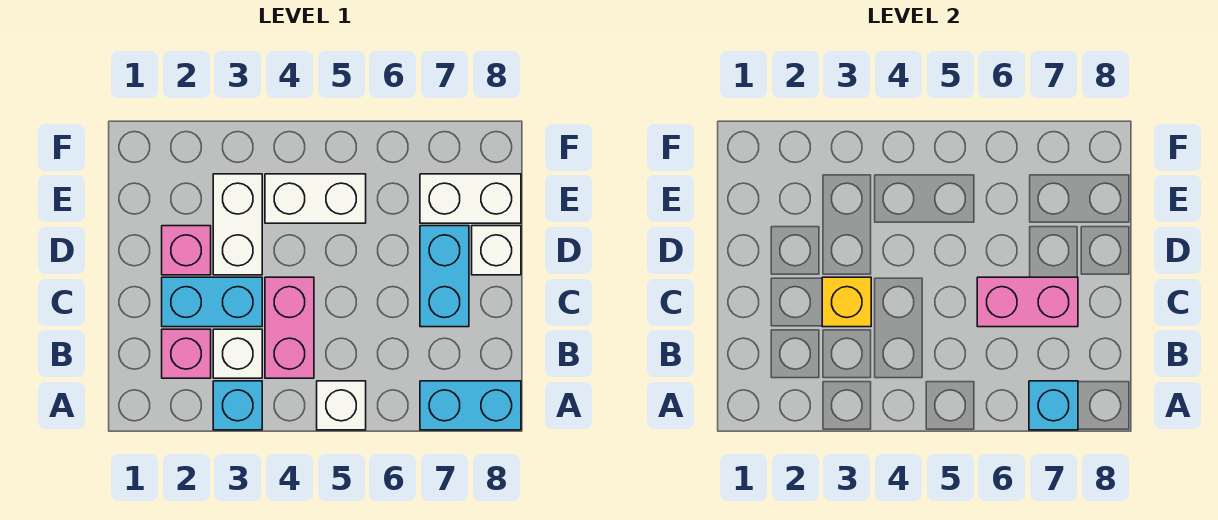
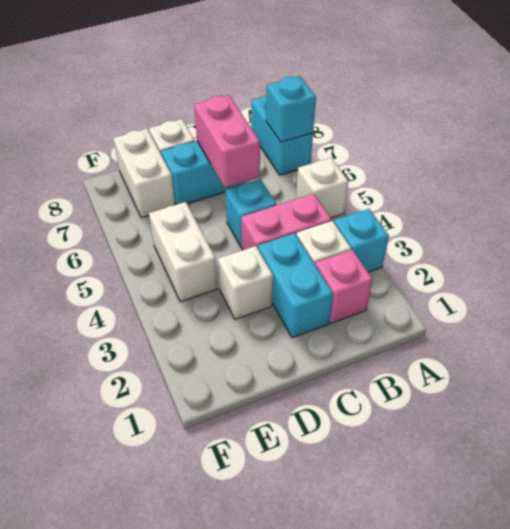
yellow brick C3 level 2 -> none
none -> cyan brick C5 level 1
pink brick D2 level 1 -> none
white brick D3:E3 level 1 -> white brick D3 level 1

